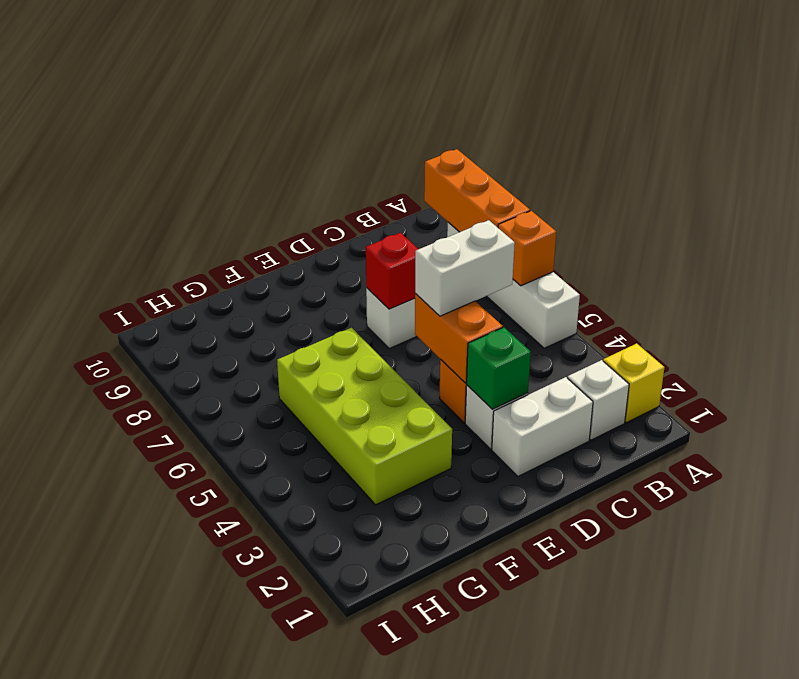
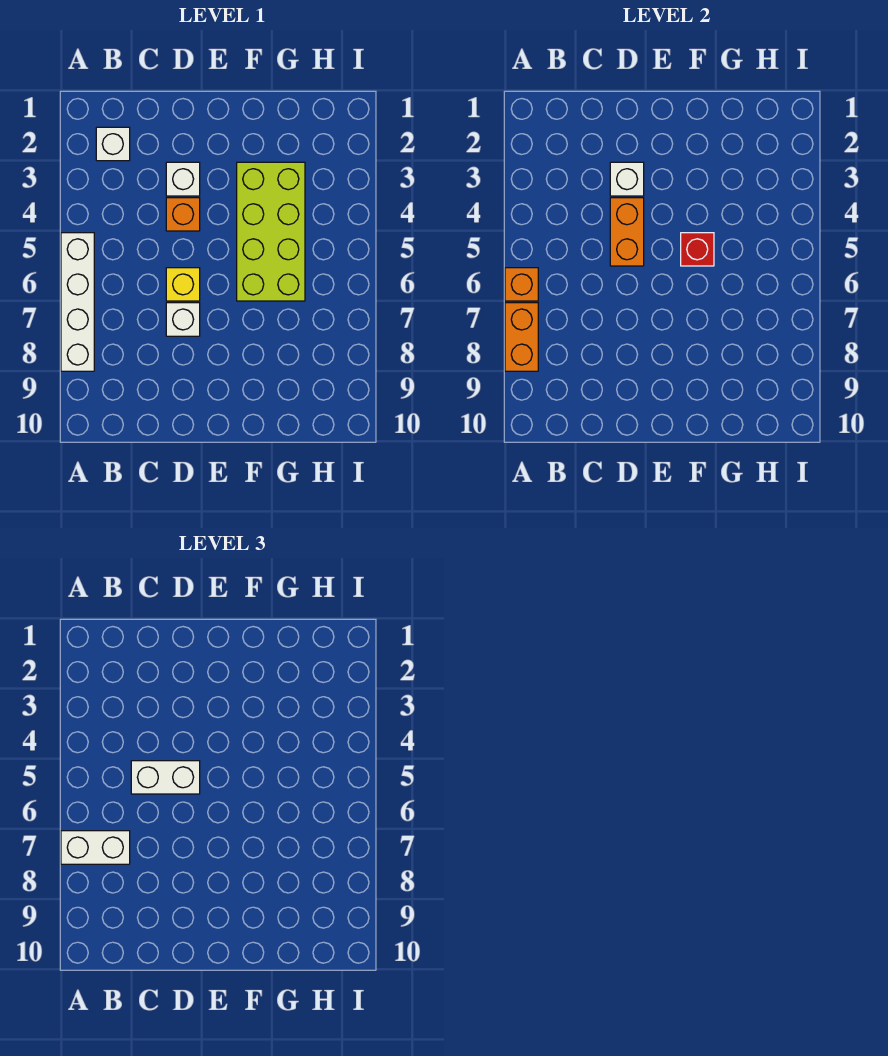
yellow brick A2 level 1 -> yellow brick D6 level 1
orange brick A7:A9 level 2 -> orange brick A7:A8 level 2
white brick C2:D2 level 1 -> white brick A7:B7 level 3
green brick D3 level 2 -> white brick D3 level 2
red brick D7 level 2 -> red brick F5 level 2

